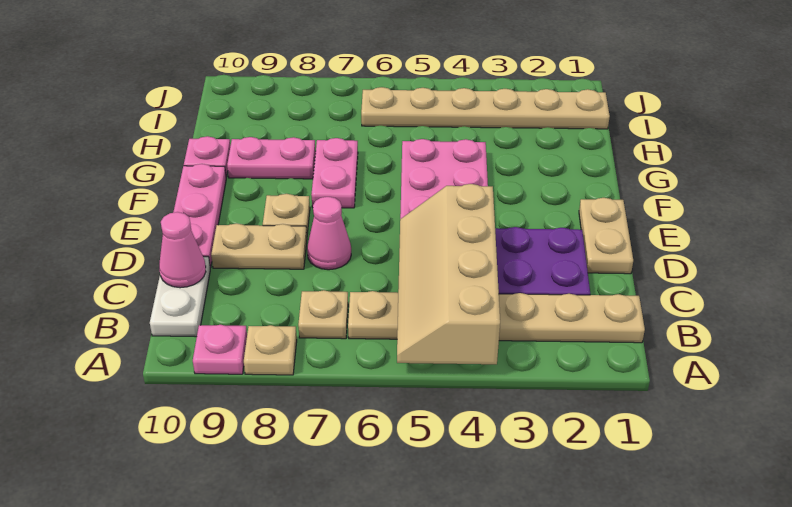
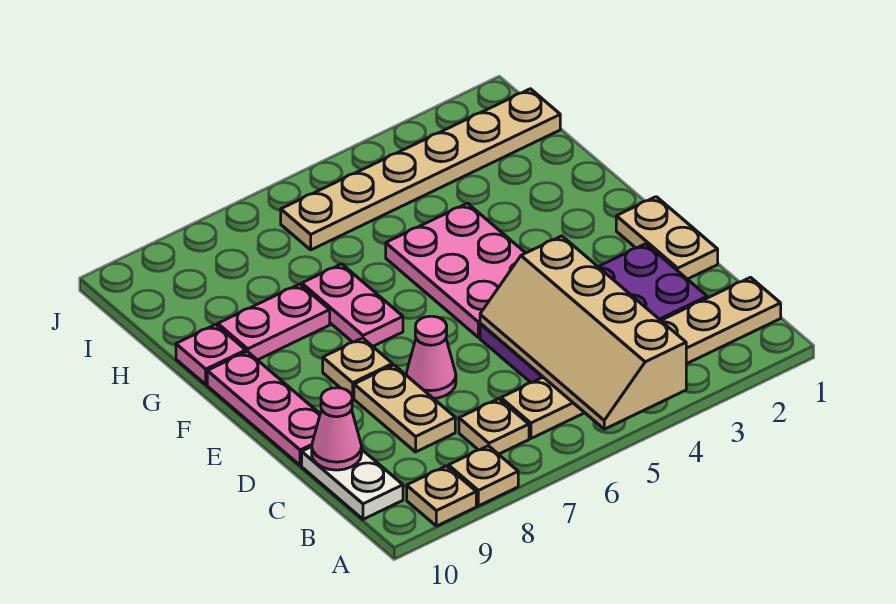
pink plate A9 level 1 -> tan plate A9 level 1
tan plate D8:D9 level 1 -> tan plate C8:D8 level 1

